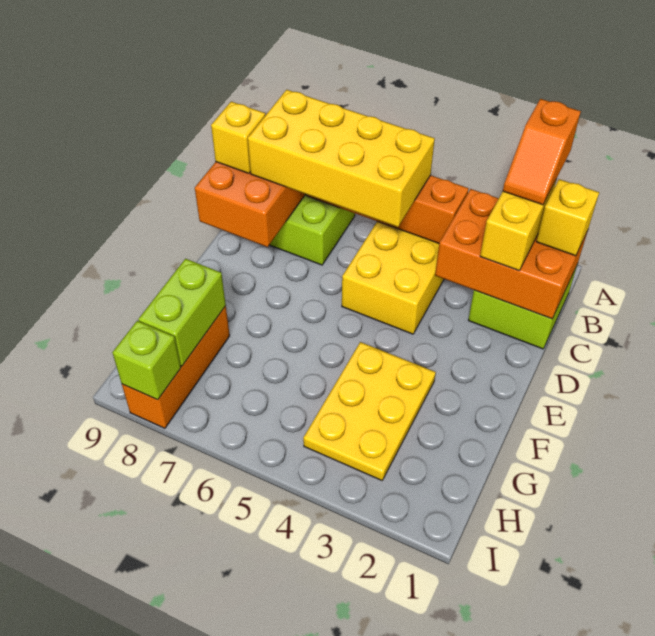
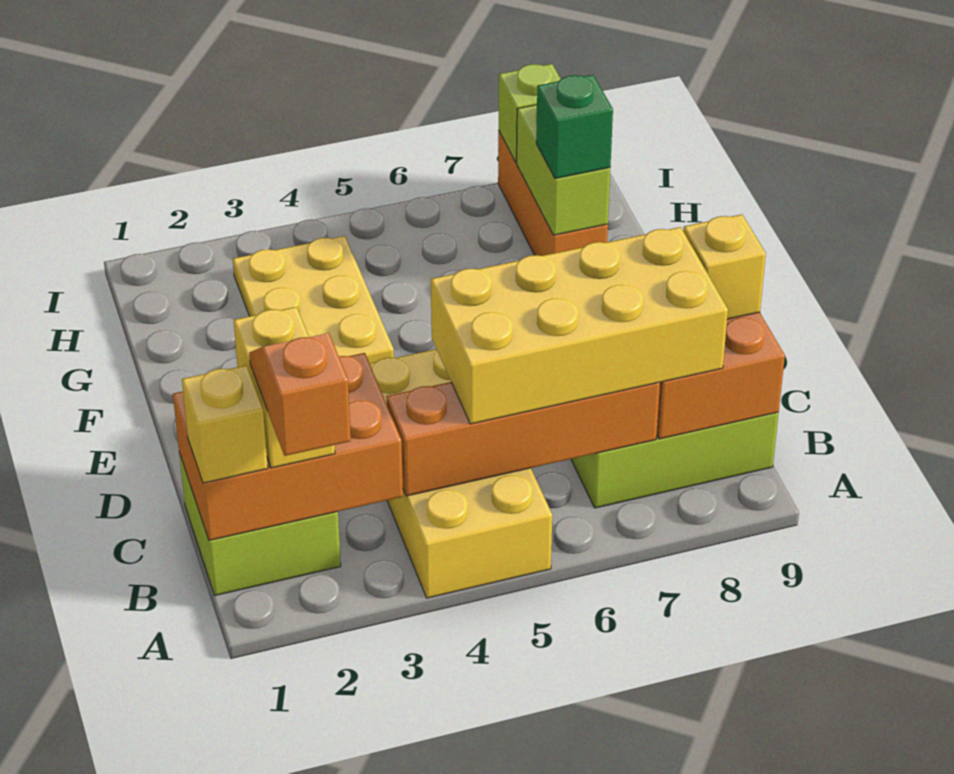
none -> green brick G8 level 3

